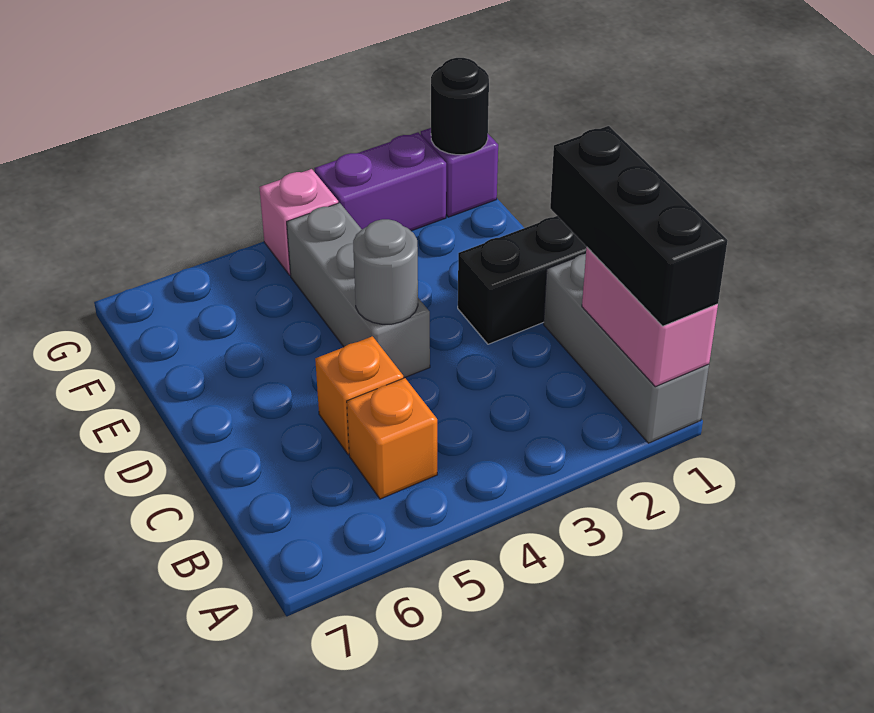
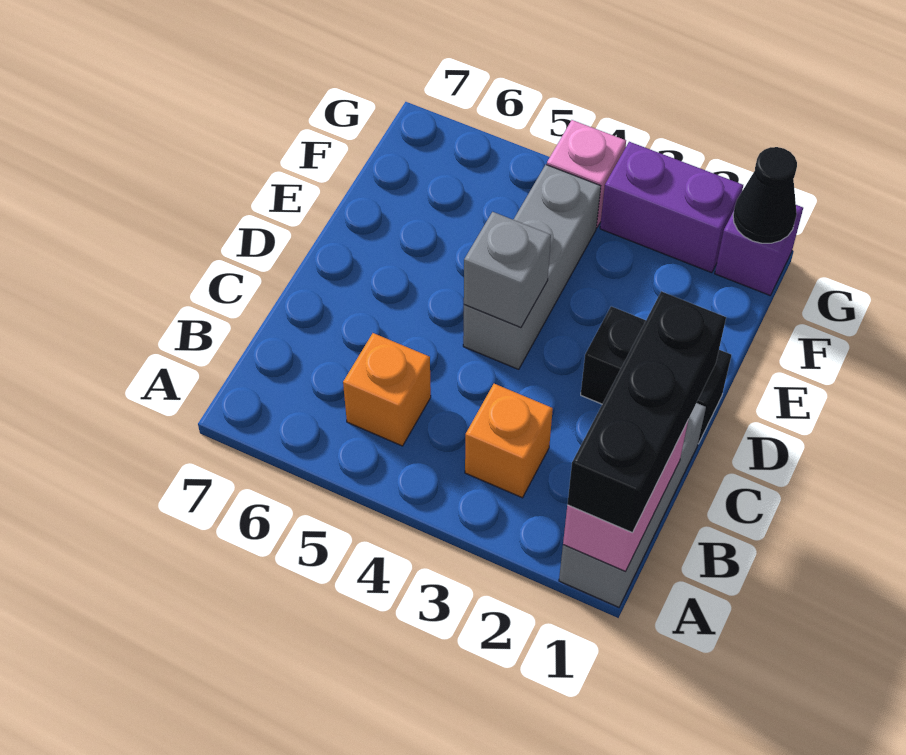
orange brick C5 level 1 -> orange brick B3 level 1
grey round brick D4 level 2 -> grey brick D4 level 2
black round brick G1 level 2 -> black cone G1 level 2

